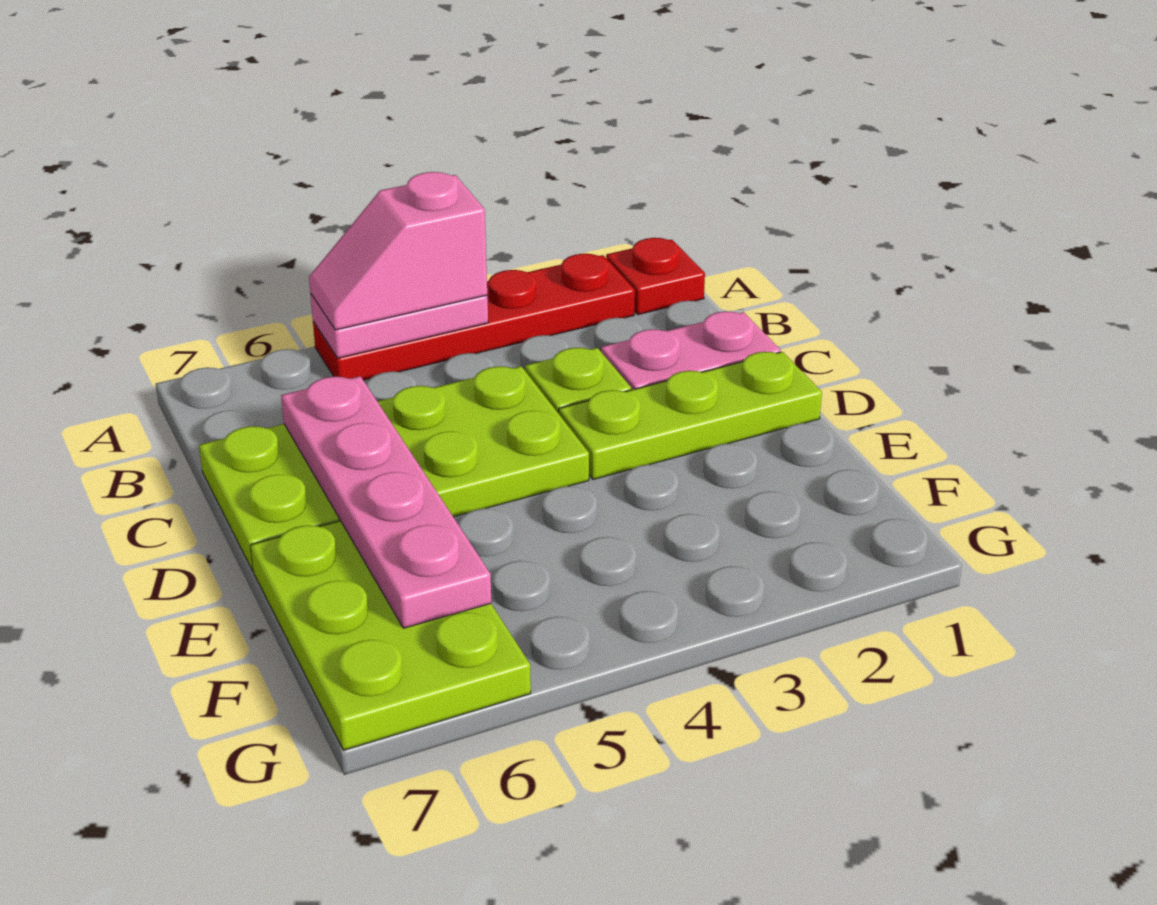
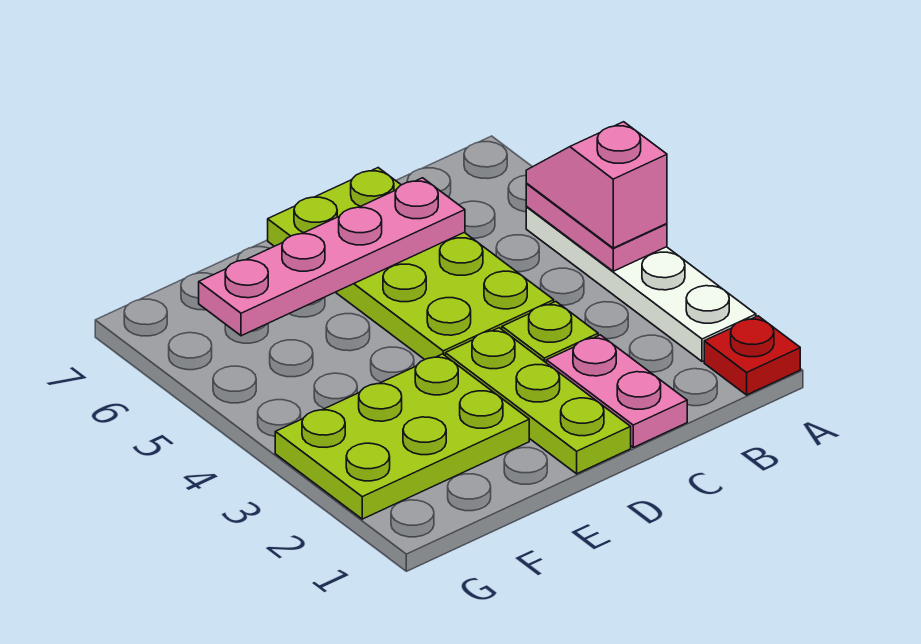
red plate A2:A5 level 1 -> white plate A2:A5 level 1
lime plate E6:G7 level 1 -> lime plate E2:G3 level 1

